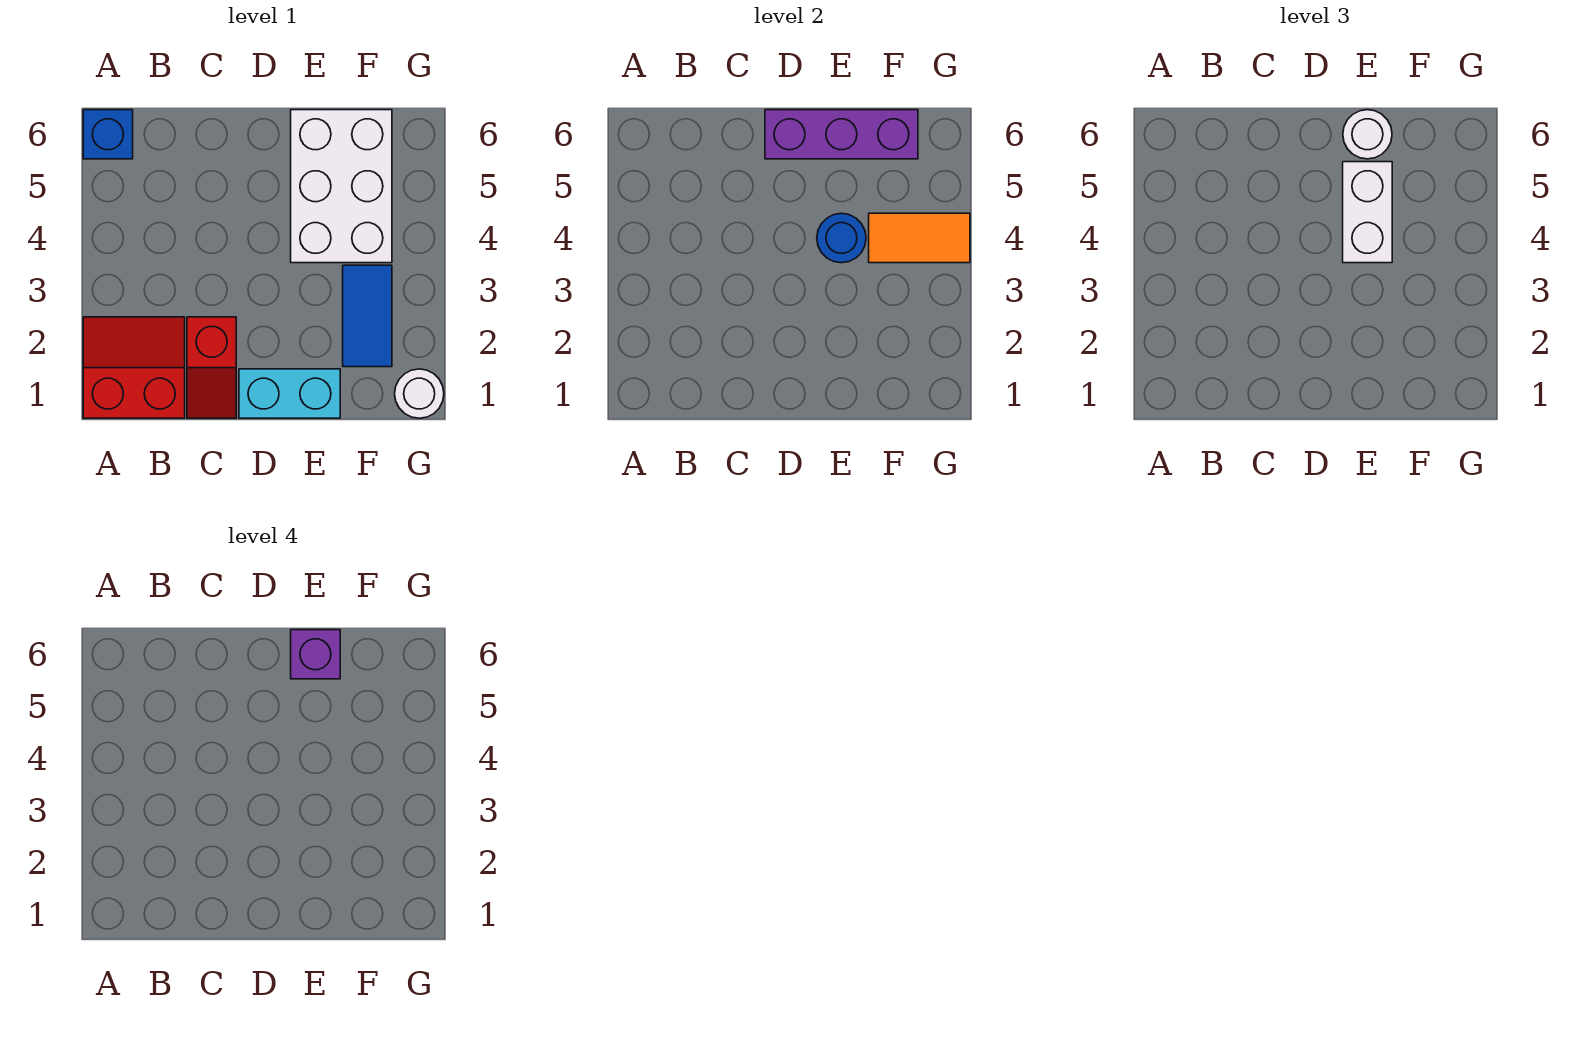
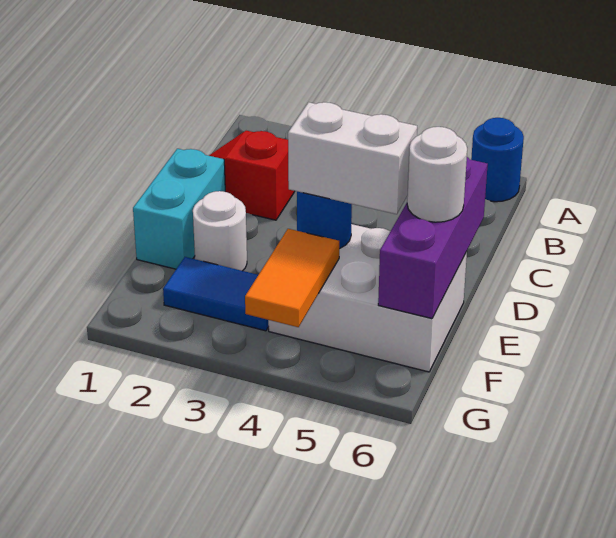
red slope A1:B2 level 1 top 1 -> none
blue brick A6 level 1 -> blue round brick A6 level 1
purple brick E6 level 4 -> none
white round brick G1 level 1 -> white round brick E2 level 1

